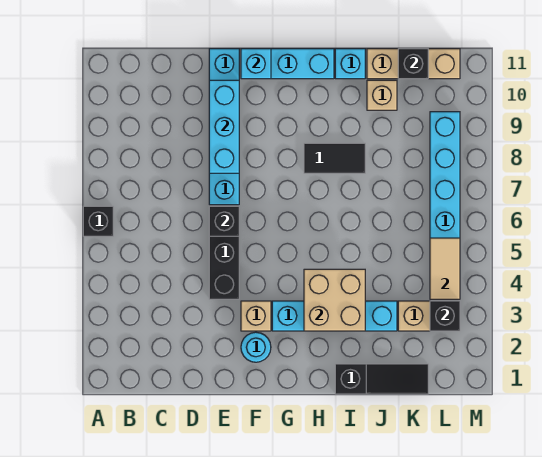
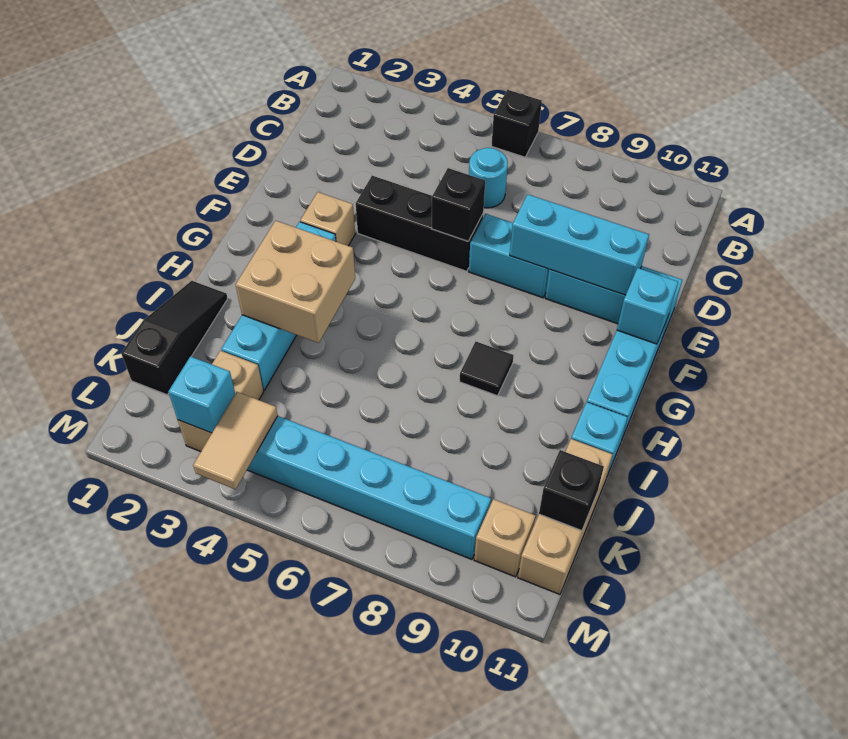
cyan round brick F2 level 1 -> cyan round brick C6 level 1
black tile H8:I8 level 1 -> black tile H8 level 1
black slope I1:K1 level 1 top I -> black slope I1:K1 level 1 top K
tan brick J10 level 1 -> tan brick L10 level 1
black brick L3 level 2 -> cyan brick L3 level 2
tan tile L4:L5 level 2 -> tan tile L4:M4 level 2

